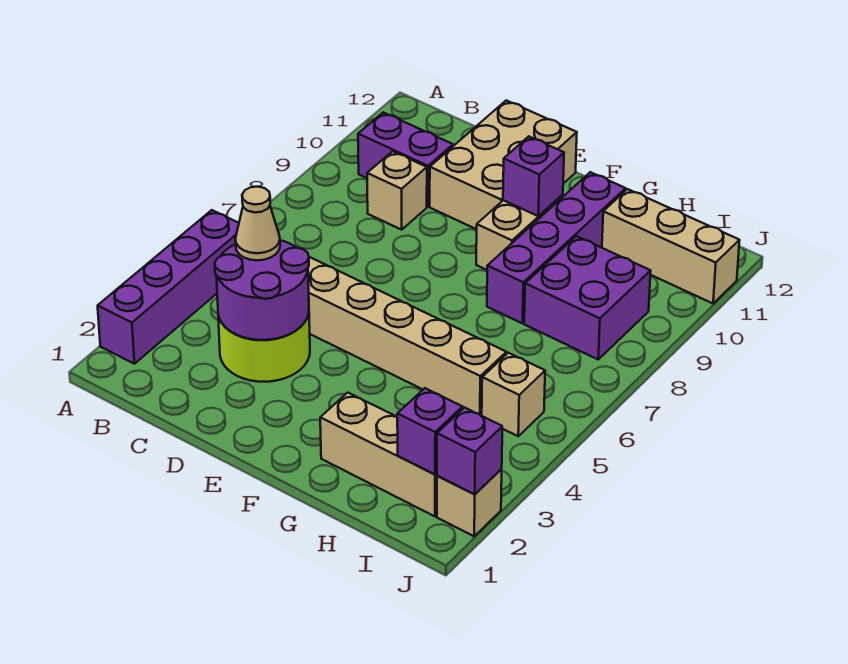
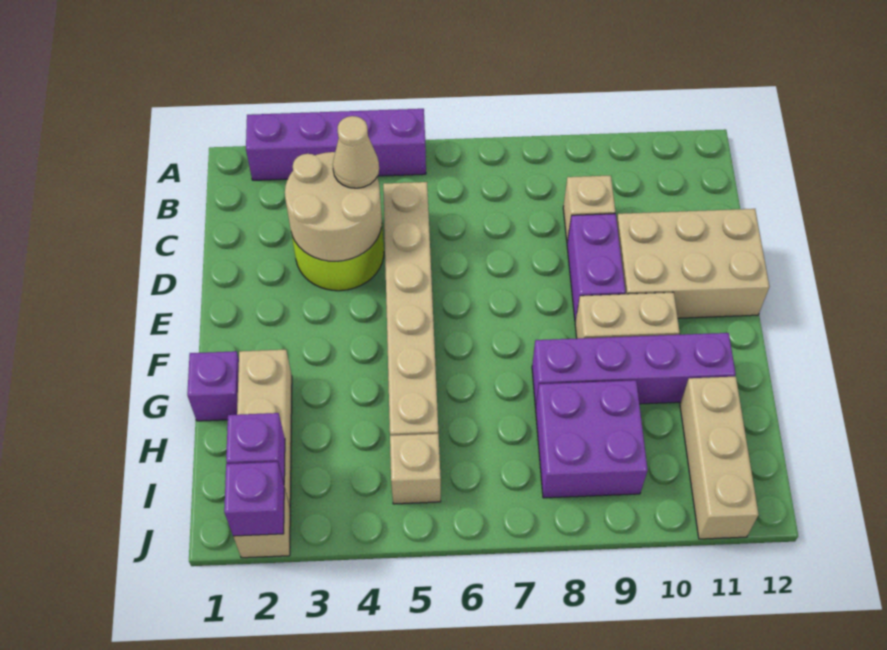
purple brick B10:C10 level 1 -> purple brick D9:E9 level 1
purple round brick C3:D4 level 2 -> tan round brick C3:D4 level 2
purple brick F10 level 2 -> purple brick G1 level 1

